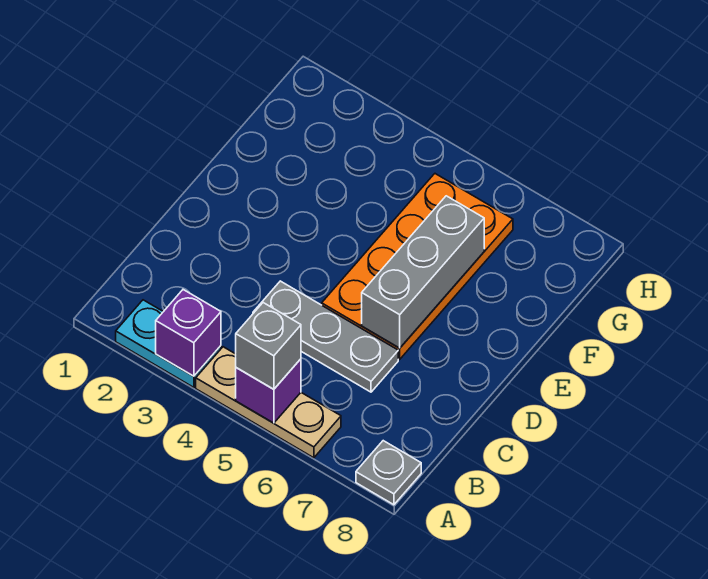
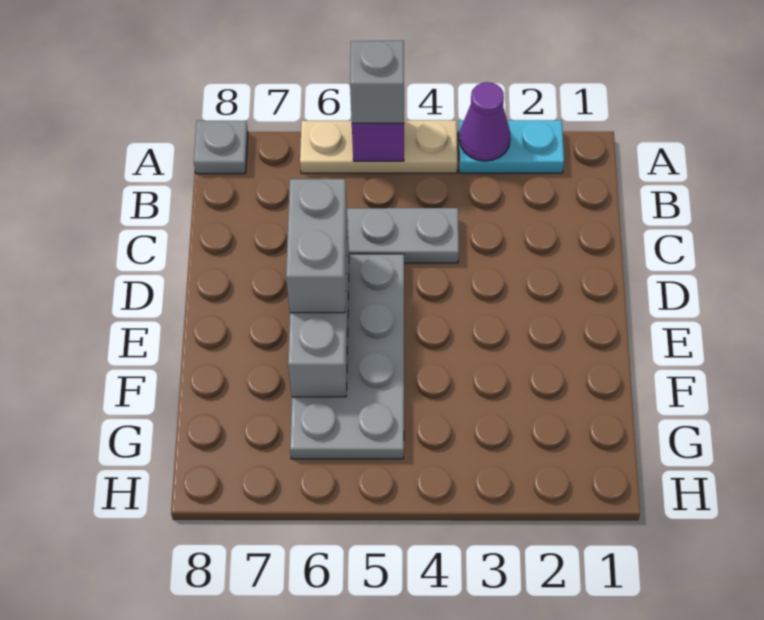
purple brick A3 level 2 -> purple cone A3 level 2
orange plate D5:G6 level 1 -> grey plate D5:G6 level 1
none -> grey brick D6:E6 level 3

